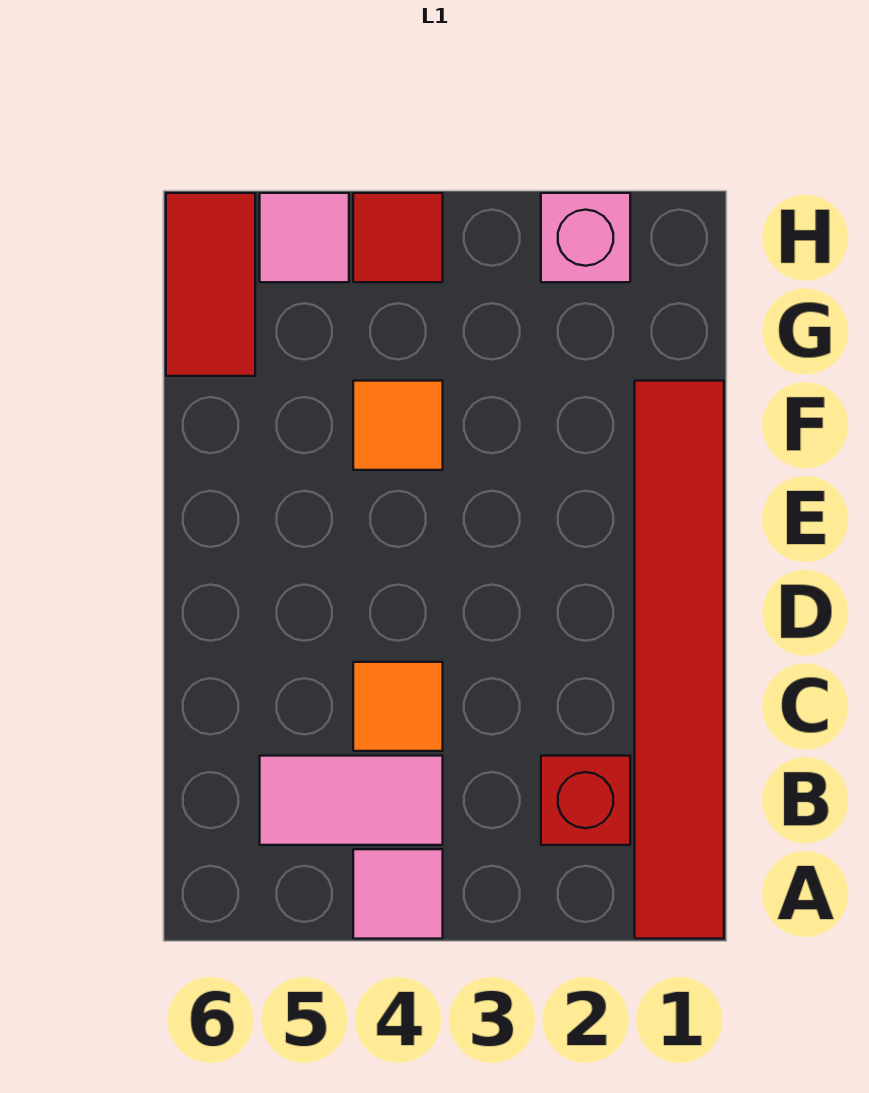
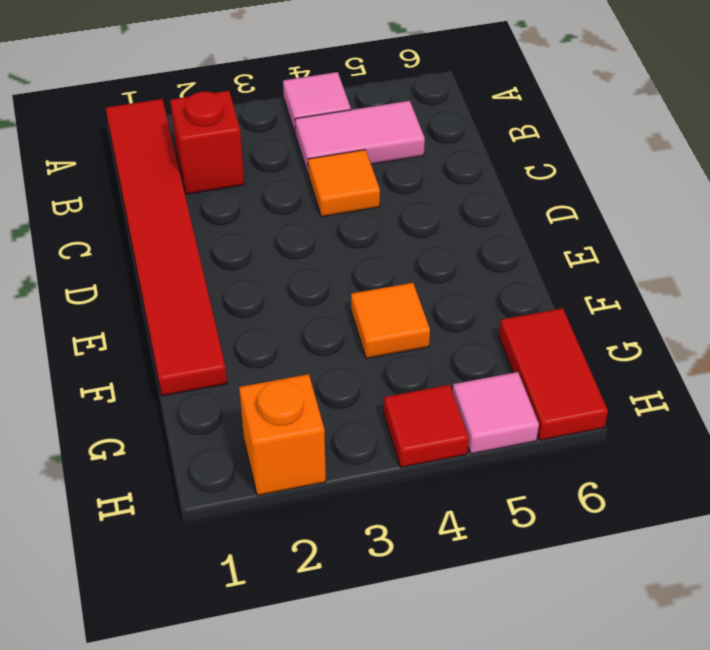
pink brick H2 level 1 -> orange brick H2 level 1

